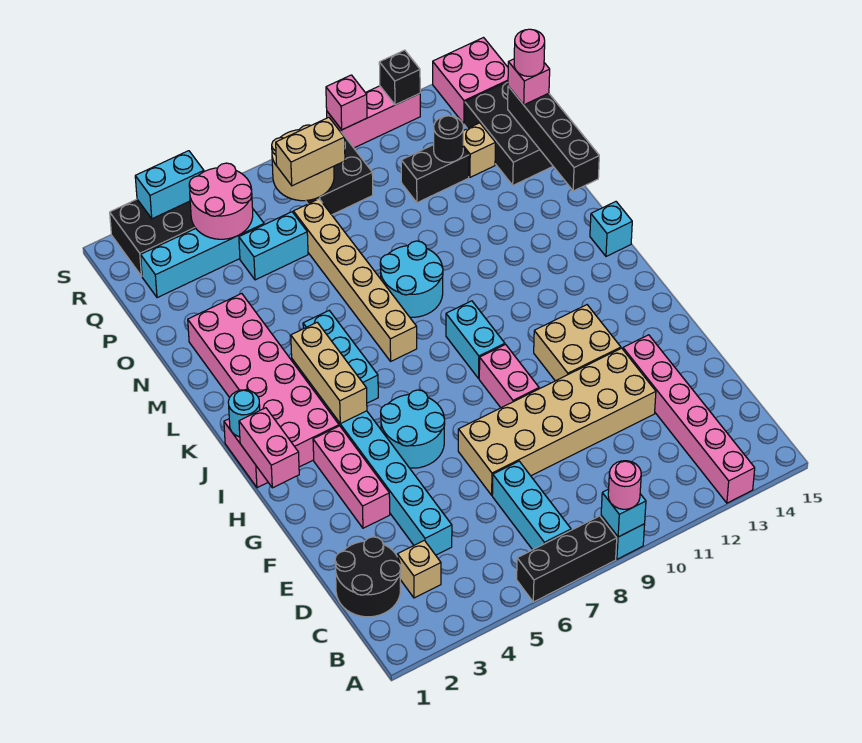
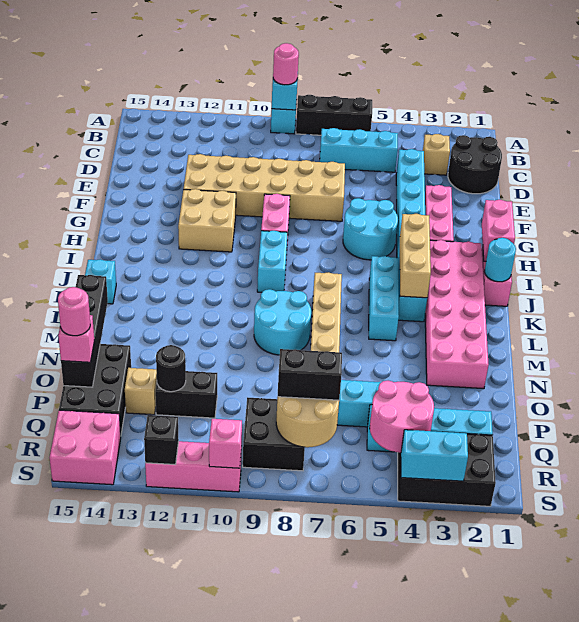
pink brick A13:F13 level 1 -> none
cyan brick B7:D7 level 1 -> cyan brick C5:C7 level 1
tan brick Q7:Q8 level 3 -> black brick Q7:Q8 level 3

